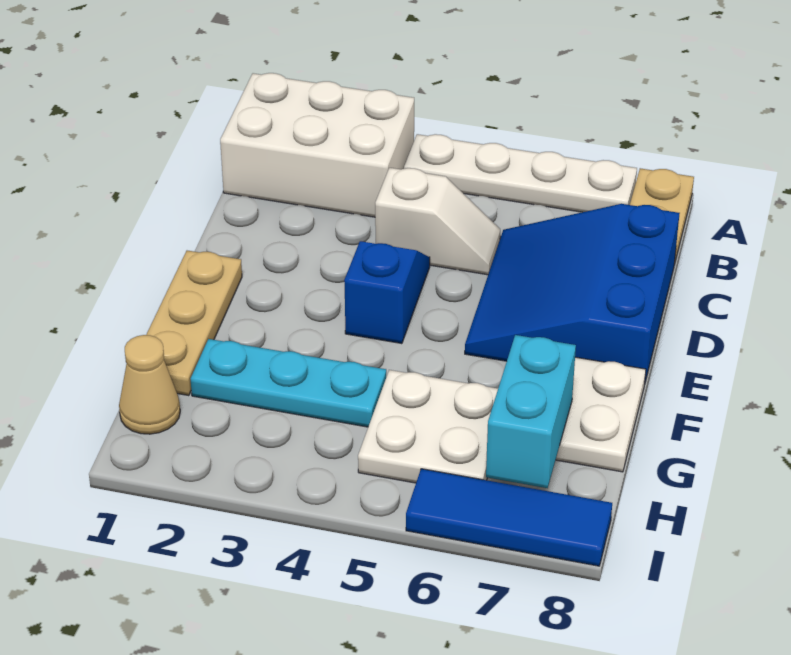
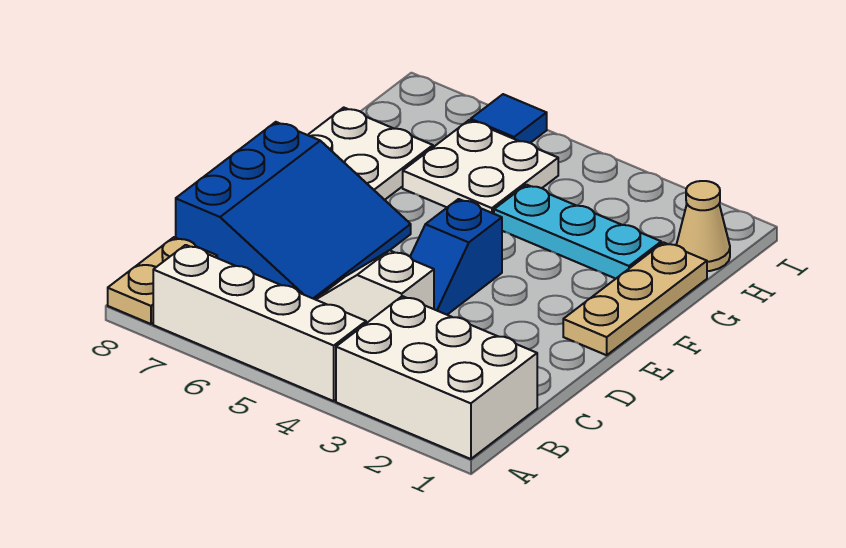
white plate A4:A7 level 1 -> white brick A4:A7 level 1
cyan brick G7:H7 level 2 -> none
blue tile I6:I8 level 1 -> blue tile I6 level 1

